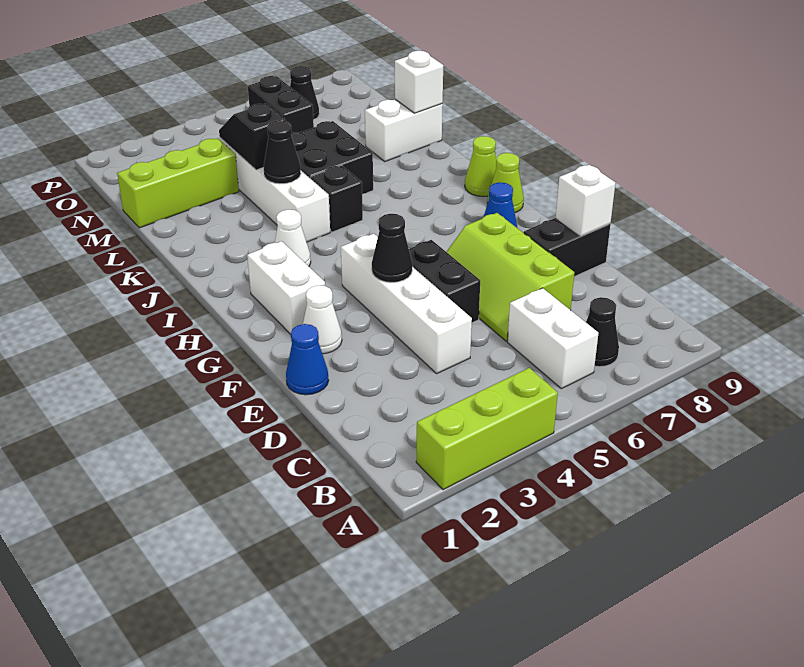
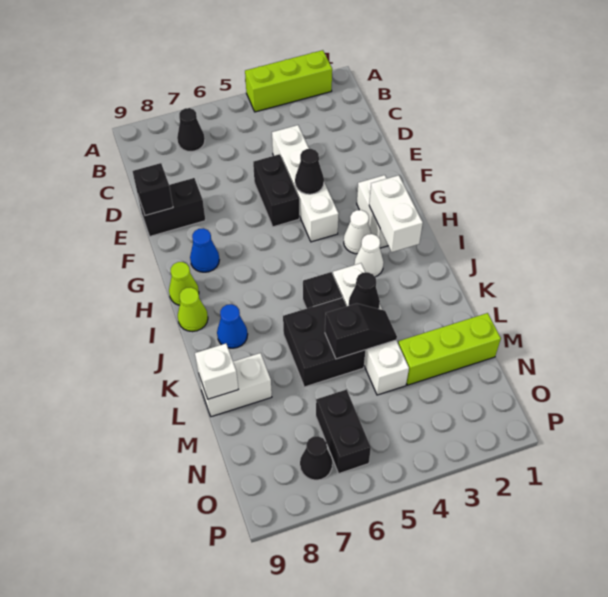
white brick B6:C6 level 1 -> white brick H2:I2 level 2
lime slope D6:F7 level 1 top 7 -> none
blue cone E1 level 1 -> blue cone J8 level 1
white brick E9 level 2 -> black brick E9 level 2
white cone F2 level 1 -> white cone H3 level 1
black slope L4:M4 level 2 top L -> black slope L4:L5 level 2 top 5

